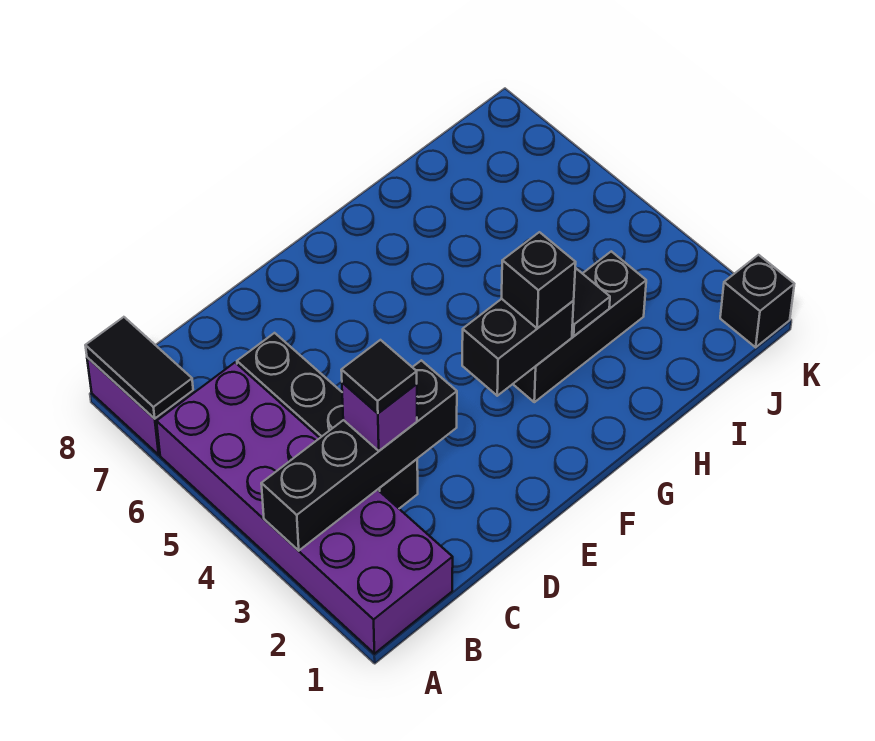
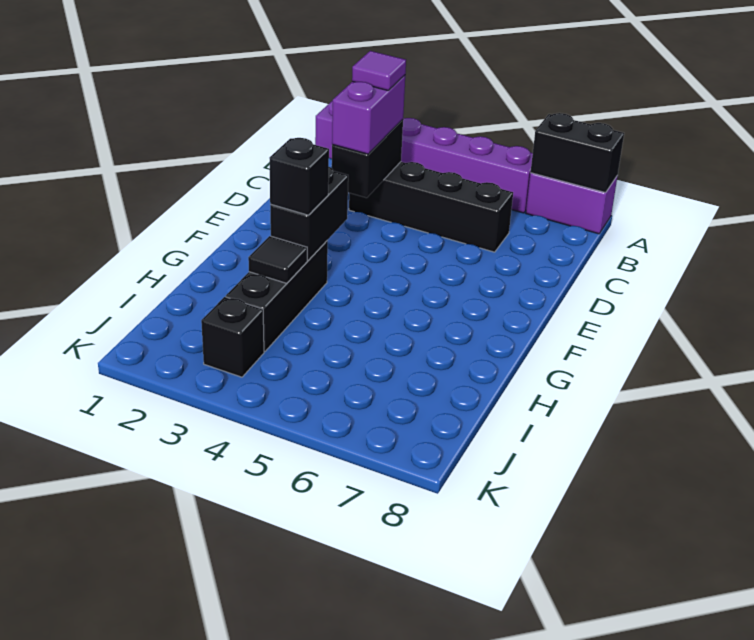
purple brick A1:B6 level 1 -> purple brick A1:A6 level 1
black brick A3:D3 level 2 -> black brick C3:D3 level 2
black tile A7:A8 level 2 -> black brick A7:A8 level 2
purple brick C3 level 3 -> purple brick C3:D3 level 3
black tile C3 level 4 -> purple tile C3 level 4
black brick K1 level 1 -> black brick J3 level 1

